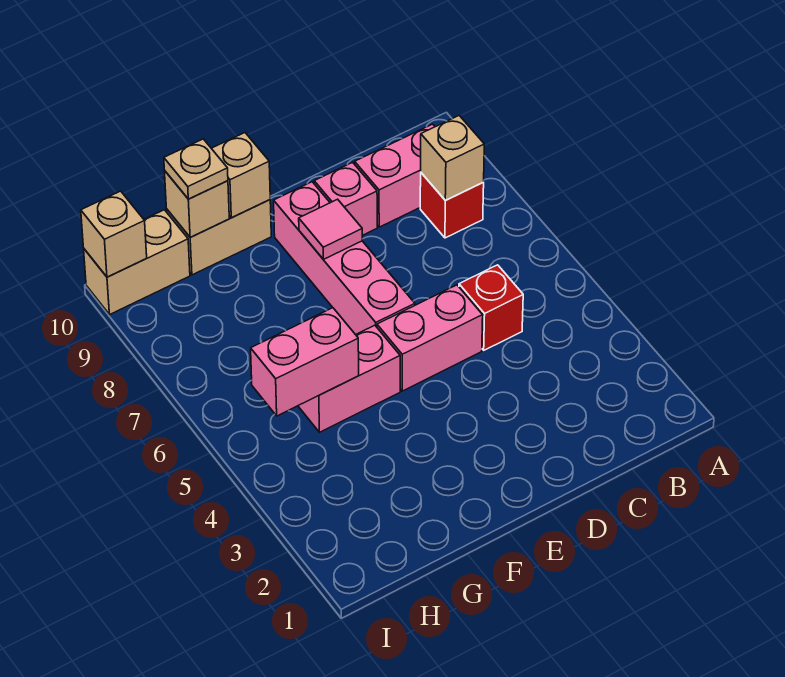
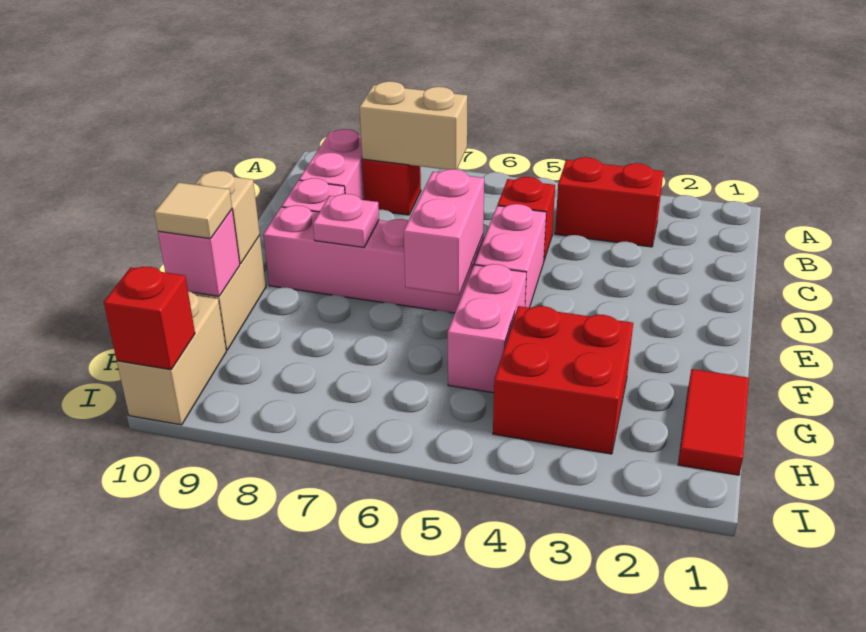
none -> red brick B3:B4 level 1
tan brick B8 level 2 -> tan brick B7:B8 level 2
pink tile E8 level 2 -> pink plate E8 level 2
none -> red tile G1:H1 level 1
none -> red brick G3:H4 level 1
pink brick G5:H5 level 2 -> pink brick E6:F6 level 2
tan brick G10 level 2 -> pink brick G10 level 2
tan plate G10 level 3 -> tan tile G10 level 3
tan brick I10 level 2 -> red brick I10 level 2

